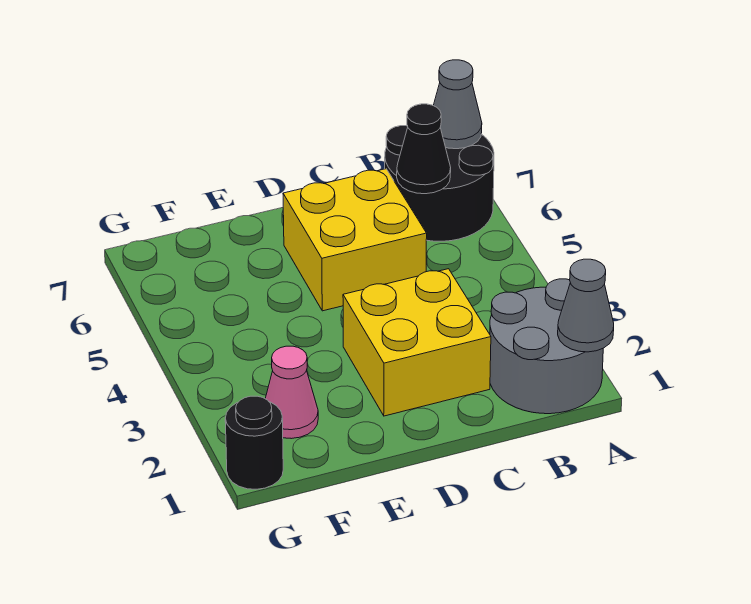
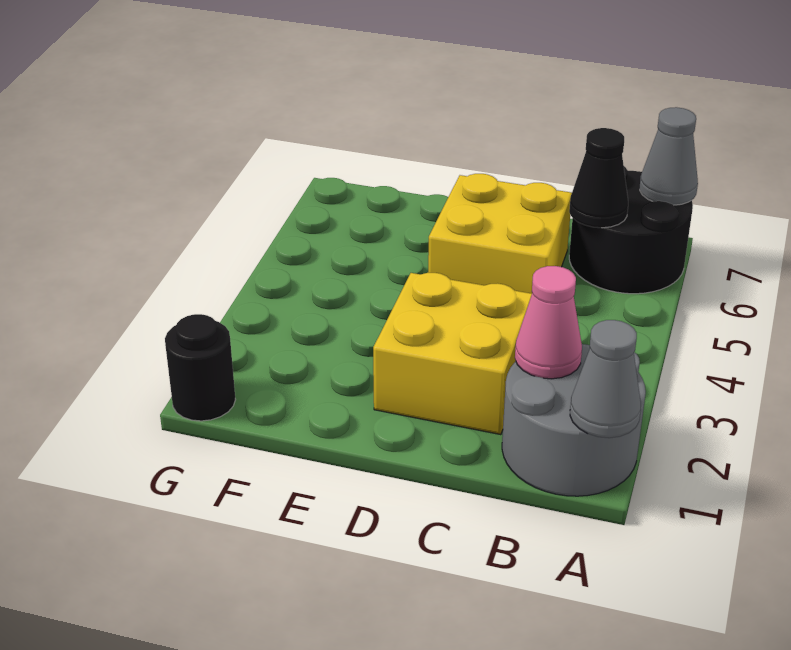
pink cone F2 level 1 -> pink cone B2 level 2

